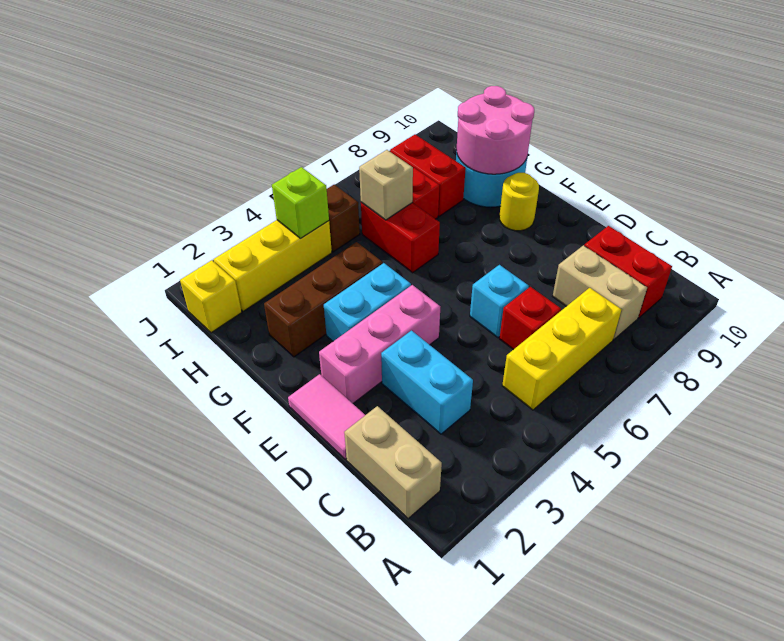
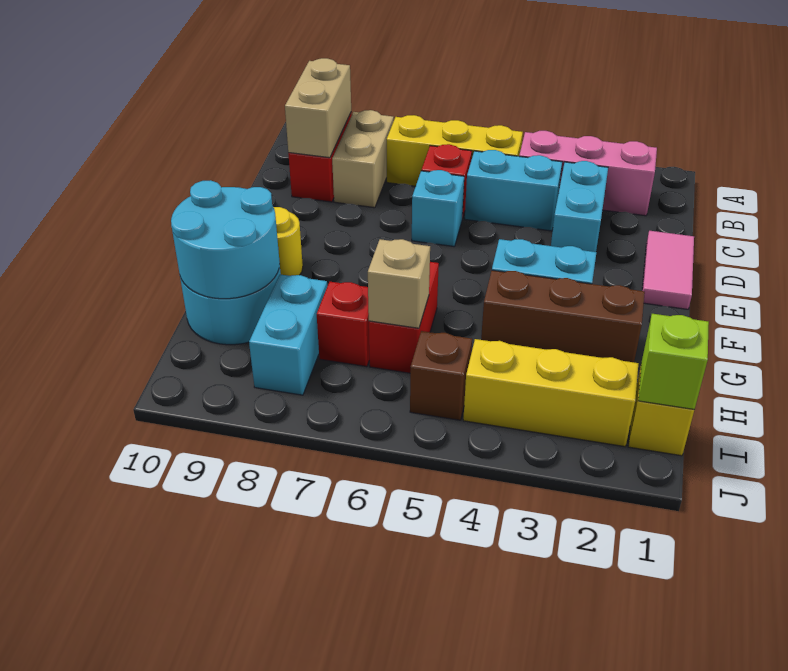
tan brick B1:C1 level 1 -> tan brick B9:C9 level 2
none -> cyan brick C4:C5 level 1
pink brick E2:E4 level 1 -> pink brick B2:B4 level 1
pink round brick G9:H10 level 2 -> cyan round brick G9:H10 level 2
red brick H8:I8 level 1 -> cyan brick H8:I8 level 1
lime brick I4 level 2 -> lime brick I1 level 2

